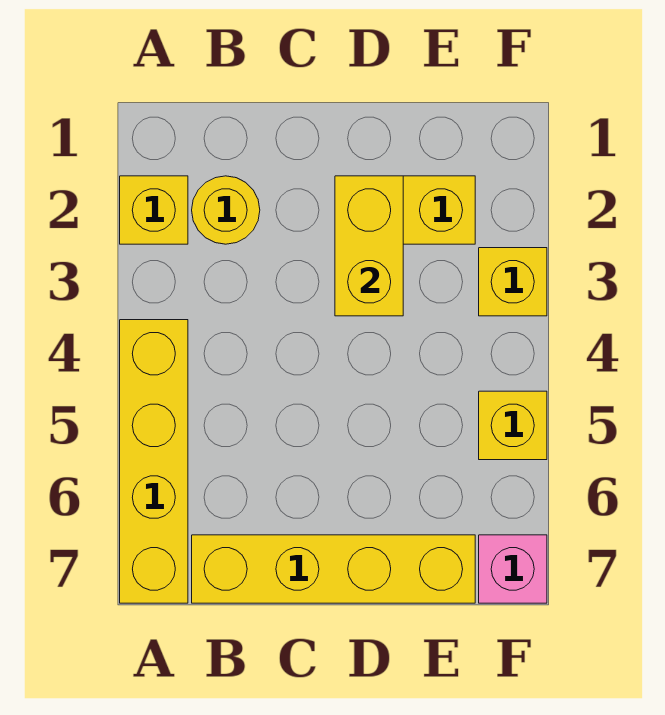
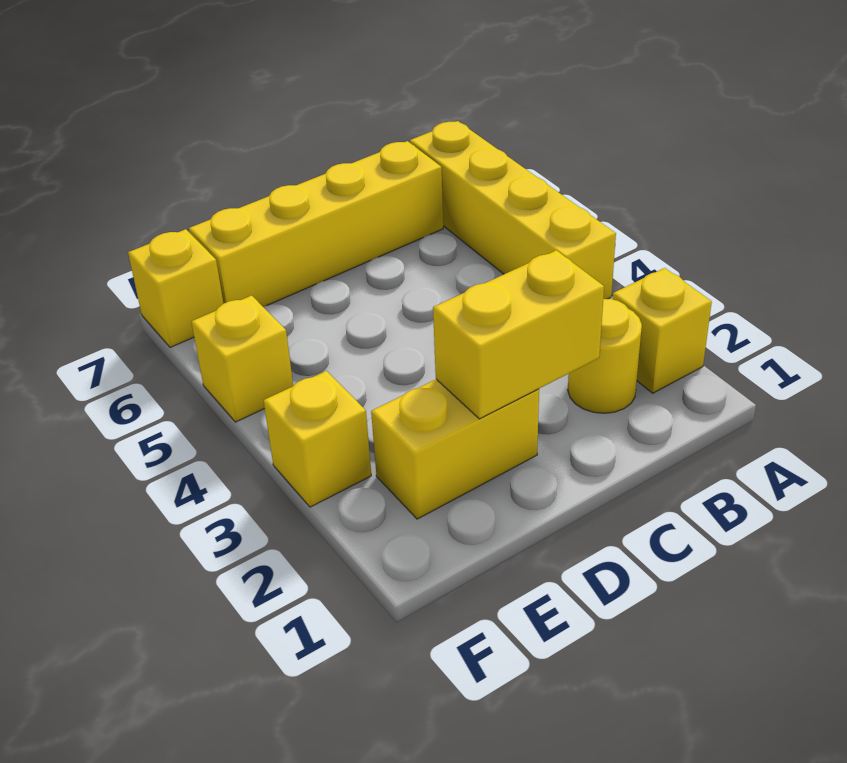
yellow brick D2:D3 level 2 -> yellow brick C2:D2 level 2
pink brick F7 level 1 -> yellow brick F7 level 1

